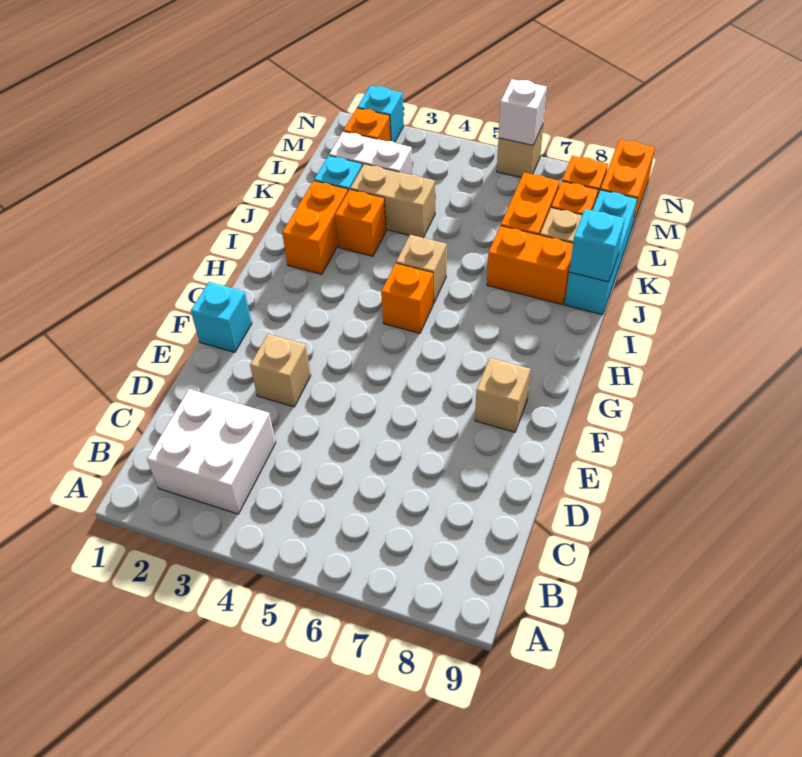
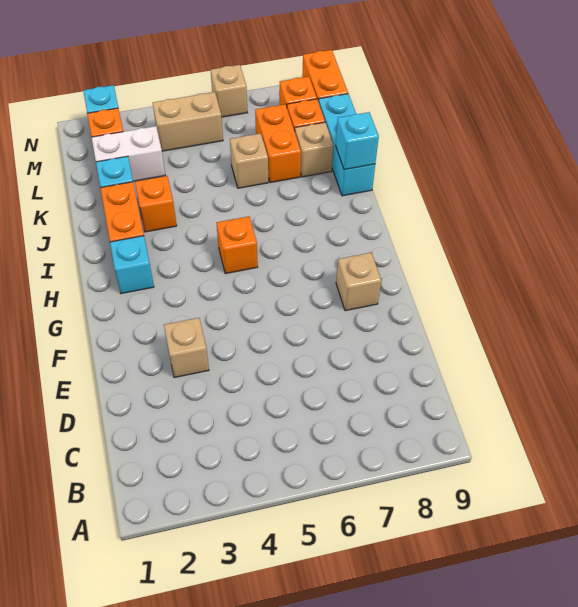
white brick B2:C3 level 1 -> none
cyan brick F1 level 1 -> cyan brick H2 level 1
tan brick I5 level 1 -> tan brick K6 level 1
orange brick J7:J8 level 1 -> none
tan brick K3:K4 level 1 -> tan brick M4:M5 level 1
white brick N6 level 2 -> none

